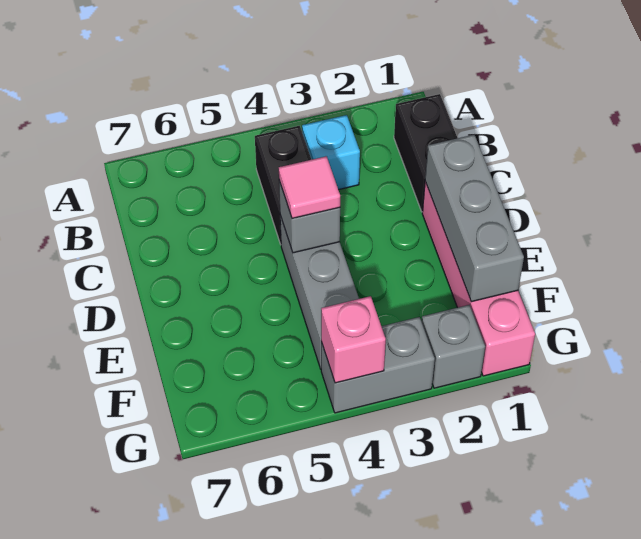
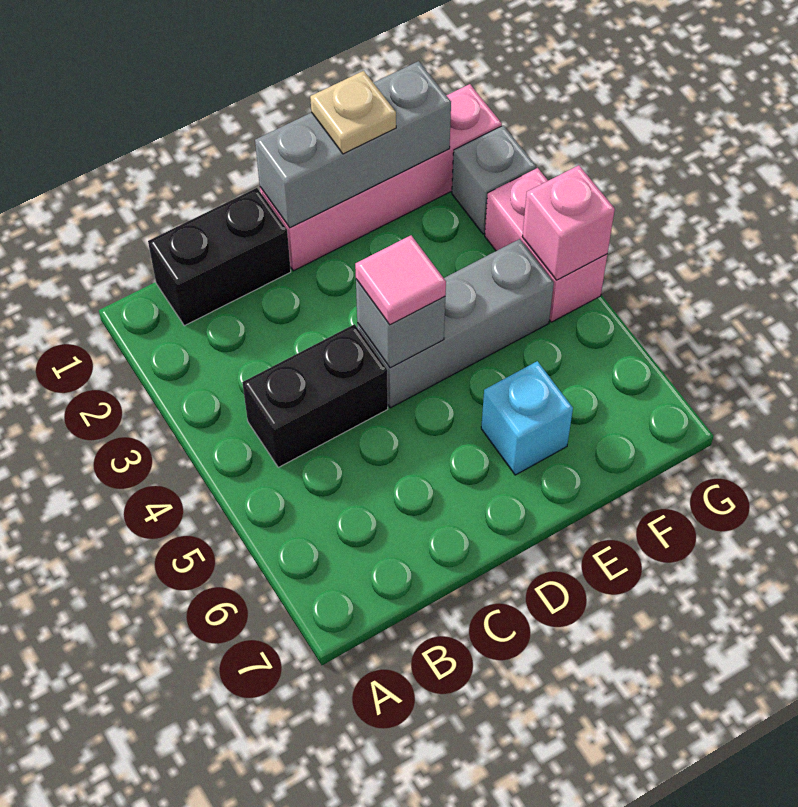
cyan brick B3 level 1 -> cyan brick E6 level 1
none -> tan plate E1 level 3
grey brick G3:G4 level 1 -> pink brick G3:G4 level 1

